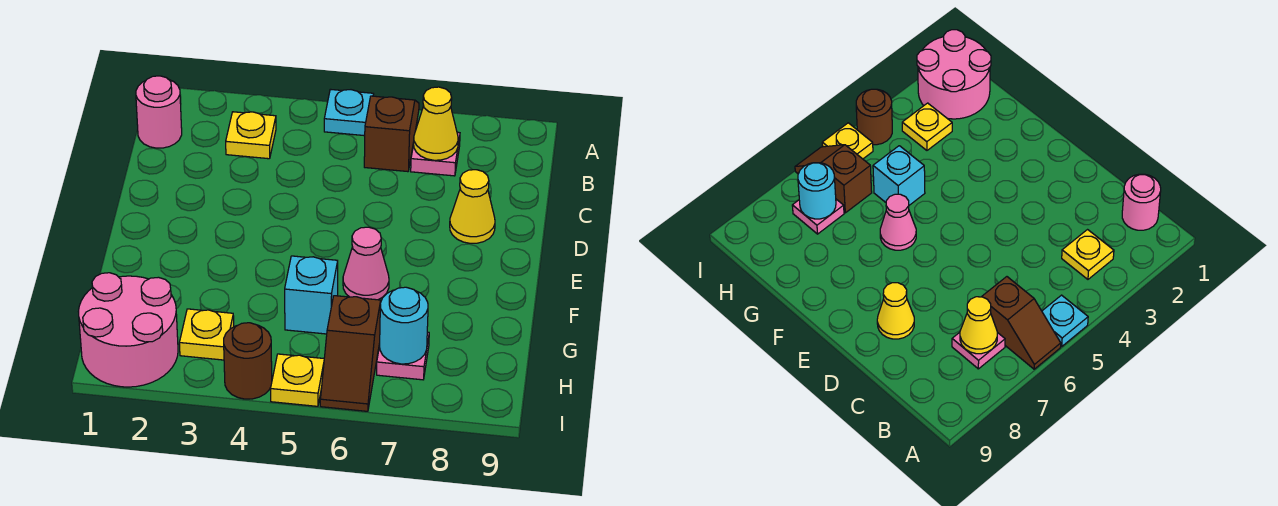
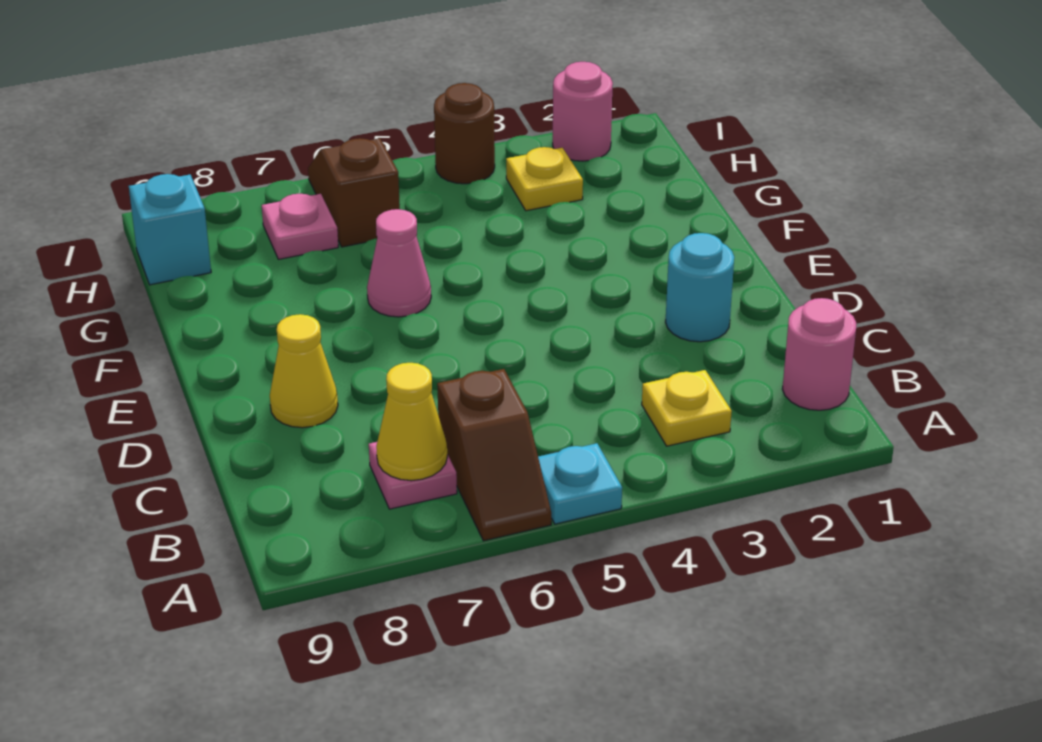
cyan brick G5 level 1 -> cyan brick H9 level 1
pink round brick H1:I2 level 1 -> pink round brick I2 level 1
cyan round brick H7 level 2 -> cyan round brick D2 level 1
yellow plate I5 level 1 -> none

